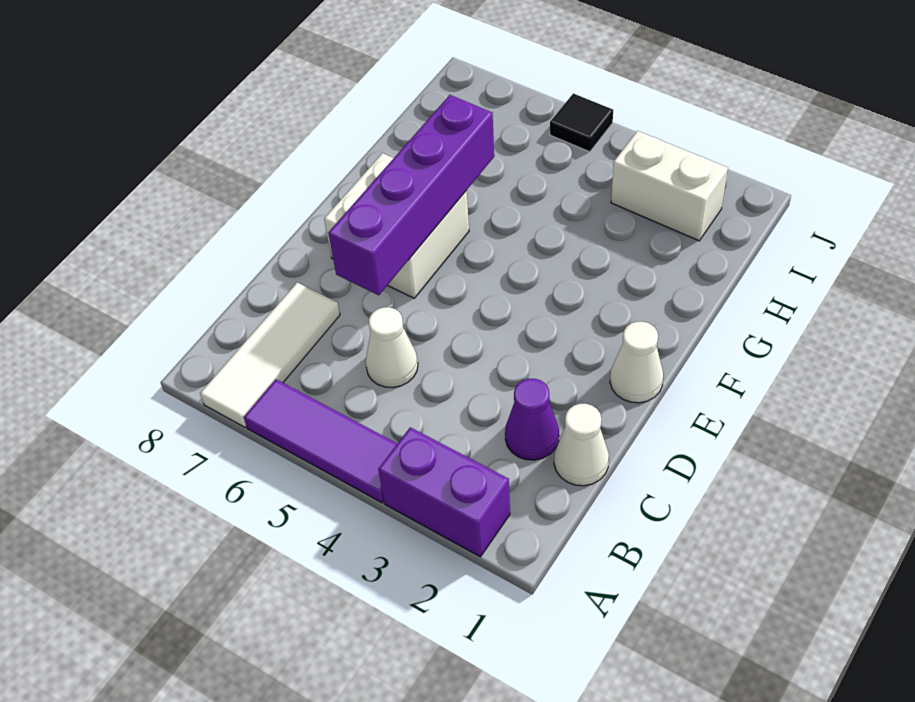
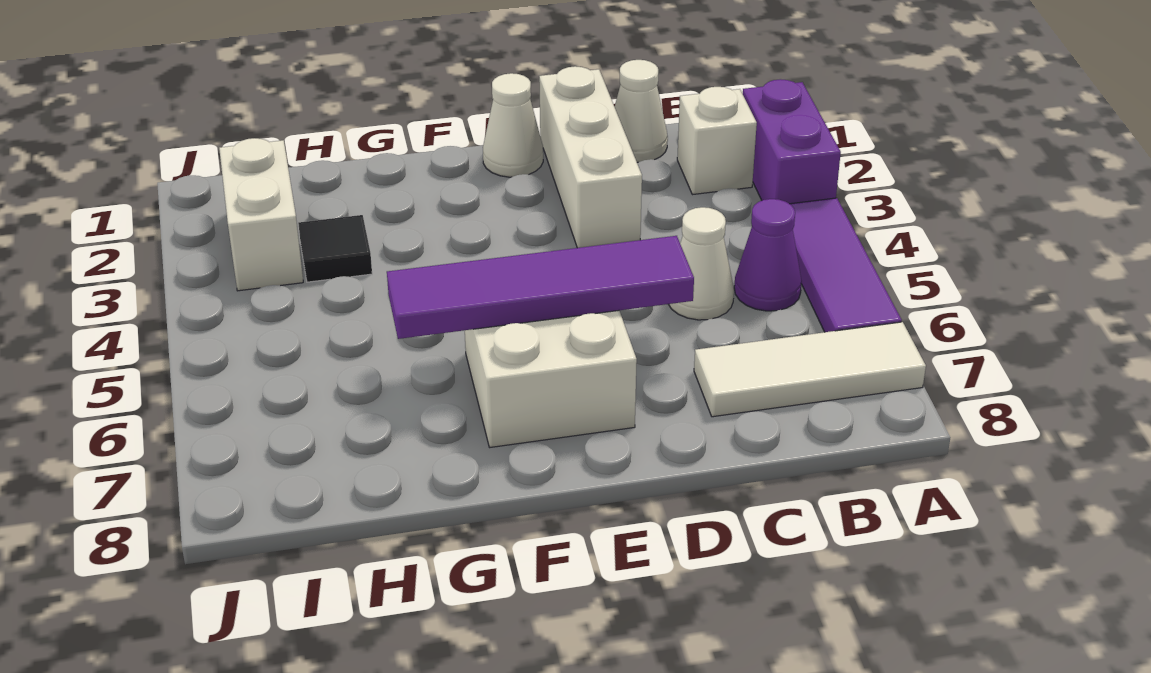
none -> white brick B2 level 1
purple cone C2 level 1 -> purple cone B5 level 1
none -> white brick D1:D3 level 1
purple brick D6:G6 level 2 -> purple tile D6:G6 level 2
black tile J5 level 1 -> black tile H3 level 1

